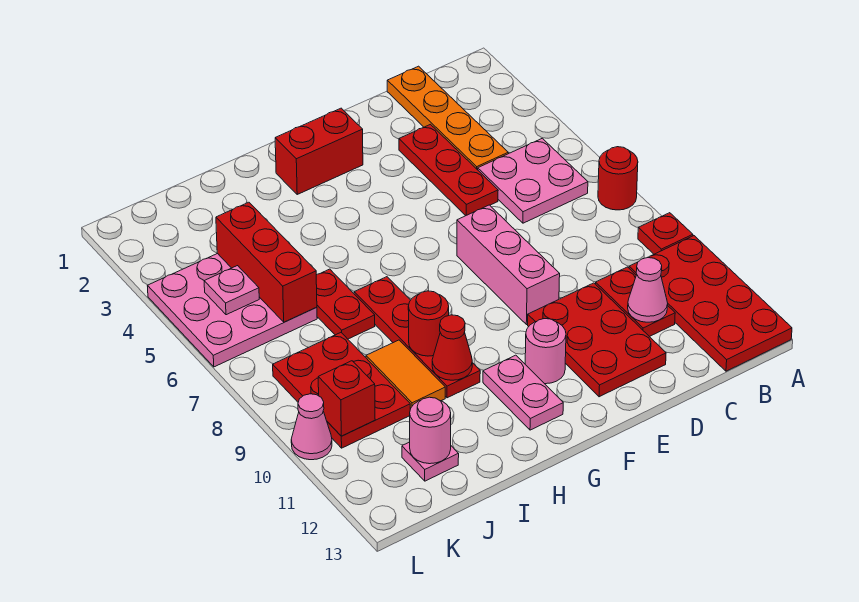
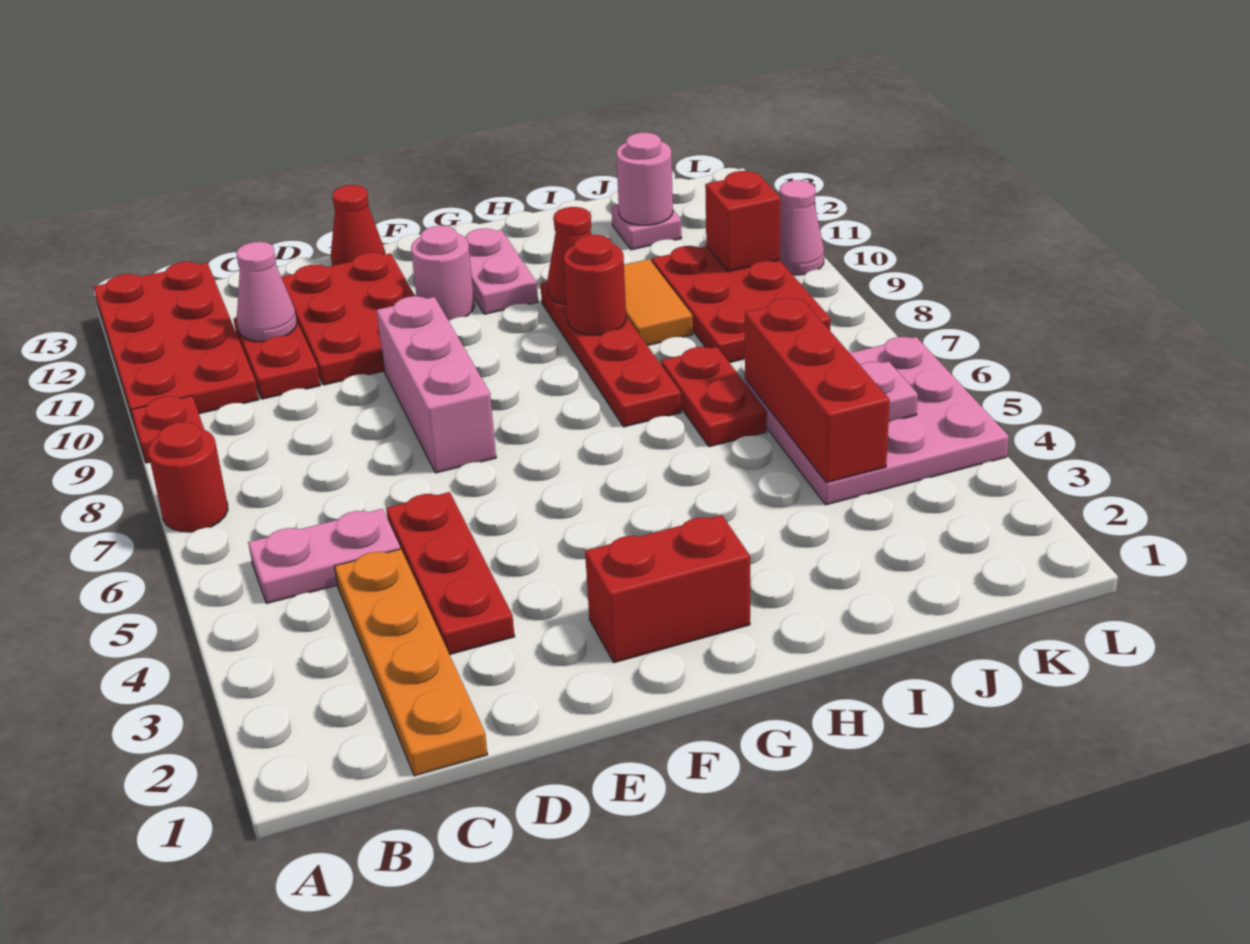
pink plate B5:C6 level 1 -> pink plate B5:C5 level 1
none -> red cone E13 level 1

